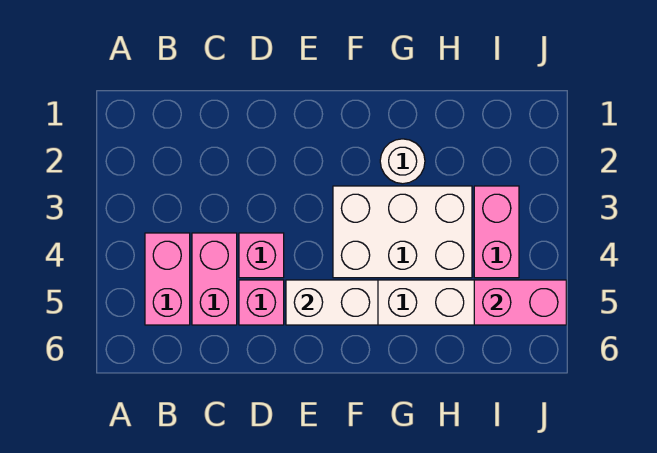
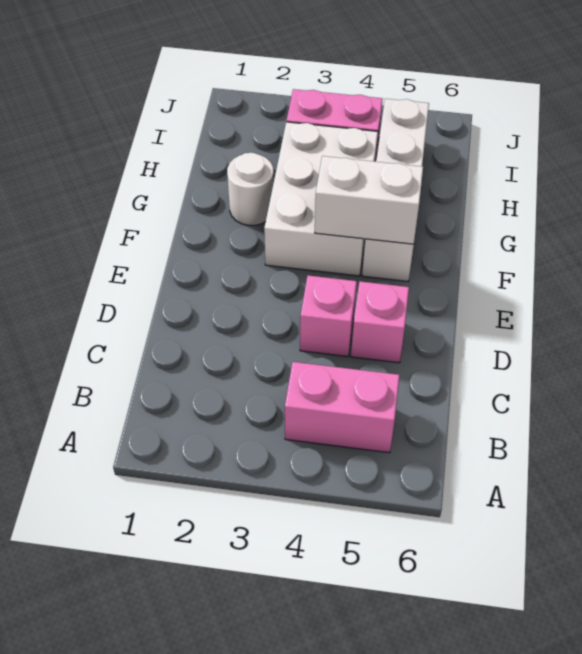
pink brick C4:C5 level 1 -> none
white brick E5:F5 level 2 -> white brick F4:F5 level 2
pink brick I5:J5 level 2 -> none

